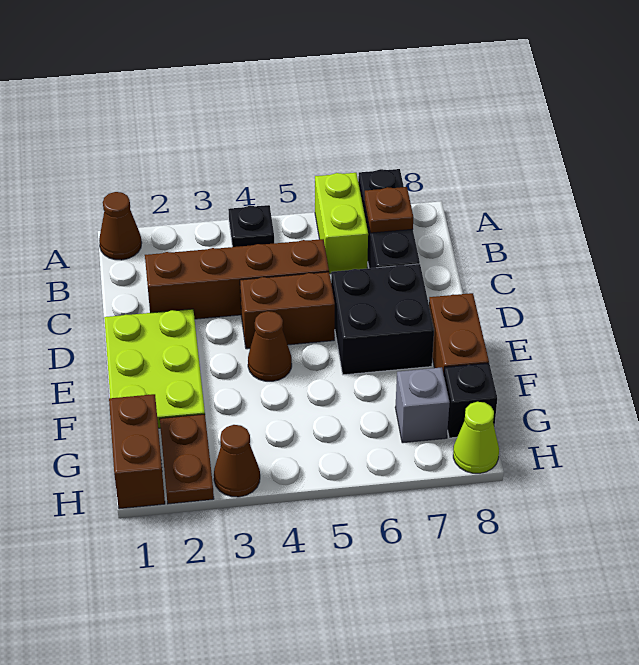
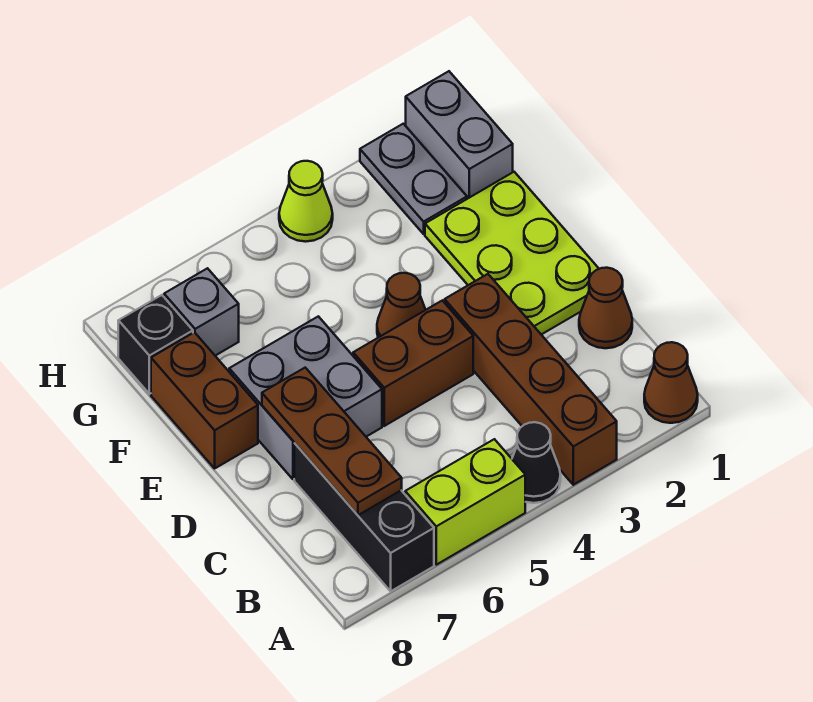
black plate A4 level 1 -> black cone A4 level 1
lime brick A6:B6 level 1 -> lime brick A5:A6 level 1
brown plate B7 level 2 -> brown plate B7:D7 level 2
brown brick C2:C5 level 1 -> brown brick A3:D3 level 1
black brick D6:E7 level 1 -> grey brick D6:E7 level 1
brown brick G1:H1 level 1 -> grey brick G1:H1 level 1
brown plate G2:H2 level 1 -> grey plate G2:H2 level 1
brown cone H3 level 1 -> brown cone C1 level 1
lime cone H8 level 1 -> lime cone H4 level 1

